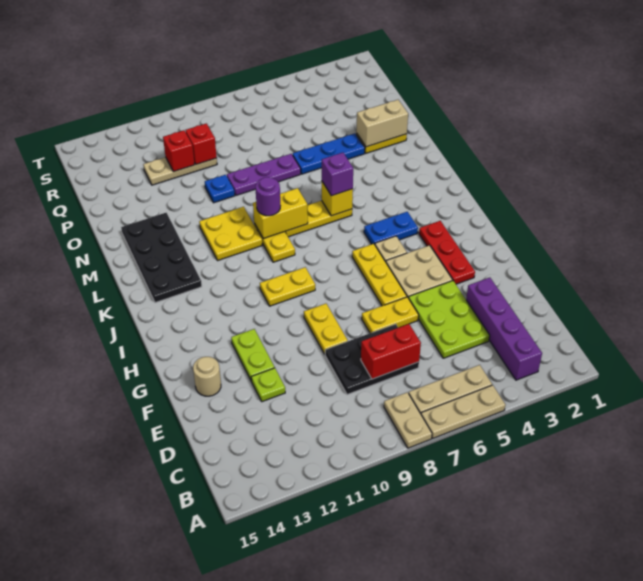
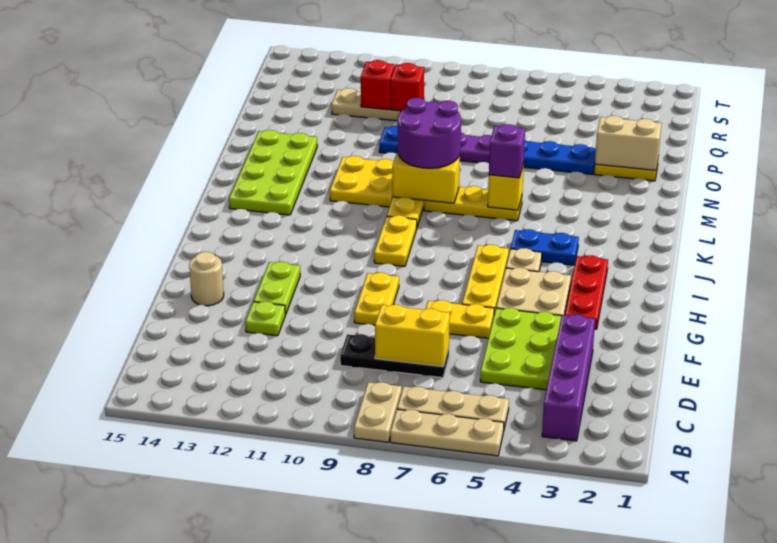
black plate D7:E9 level 1 -> black plate D7:D9 level 1
red brick D7:D8 level 2 -> yellow brick D7:D8 level 2
yellow plate I9:I10 level 1 -> yellow plate I9:J9 level 1
black plate K13:N14 level 1 -> lime plate K13:N14 level 1
purple round brick L9 level 3 -> purple round brick L8:M9 level 3

